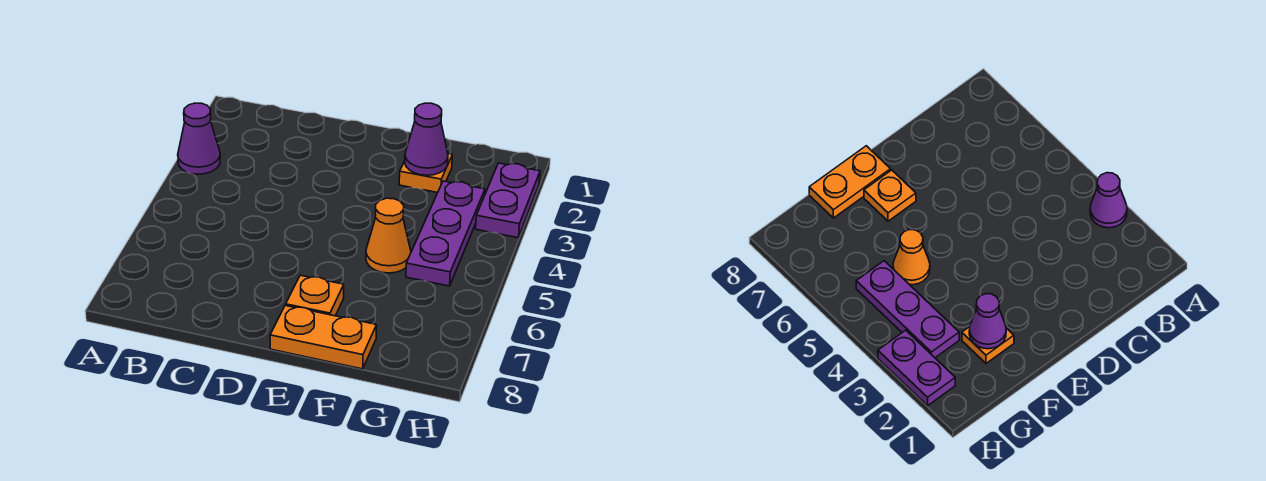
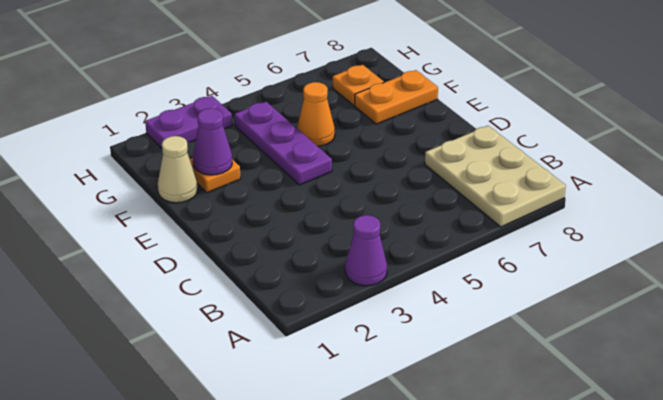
none -> tan plate A7:C8 level 1
orange plate E7 level 1 -> orange plate G7 level 1
orange plate E8:F8 level 1 -> orange plate F7:F8 level 1
none -> tan cone F1 level 1
purple plate G3:G5 level 1 -> purple plate E4:G4 level 1

